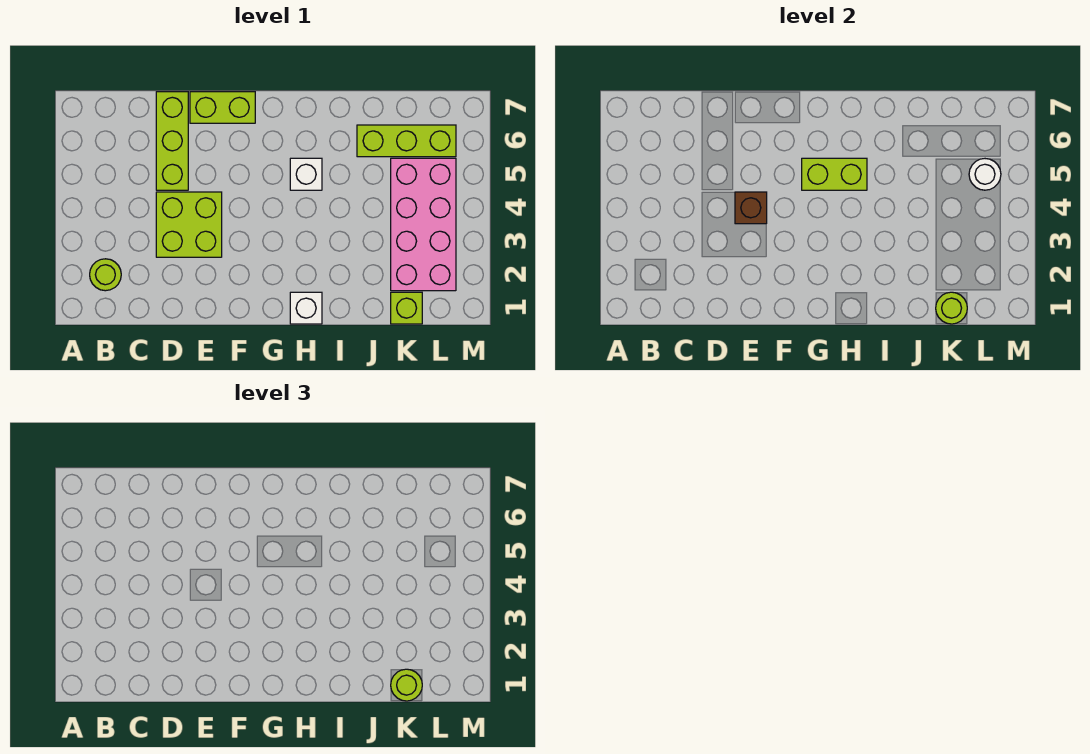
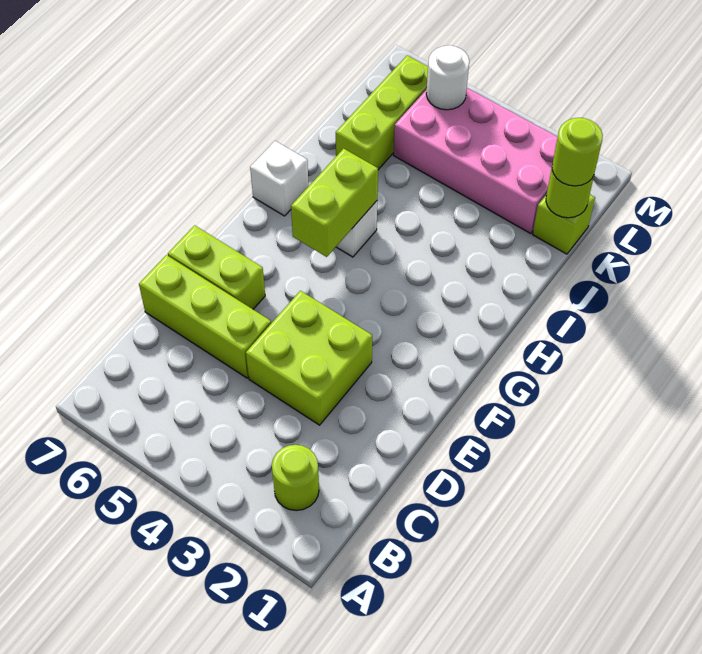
brown brick E4 level 2 -> none
lime brick E7:F7 level 1 -> lime brick E6:E7 level 1
white brick H1 level 1 -> white brick H7 level 1

